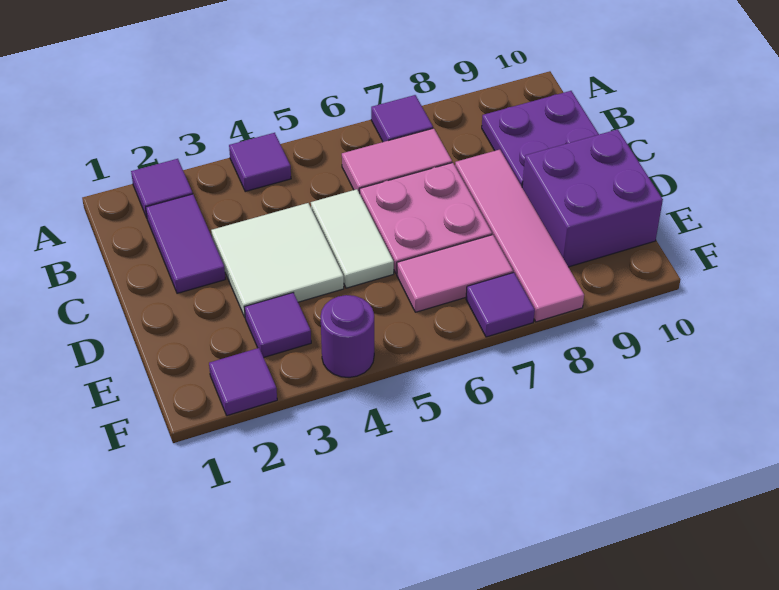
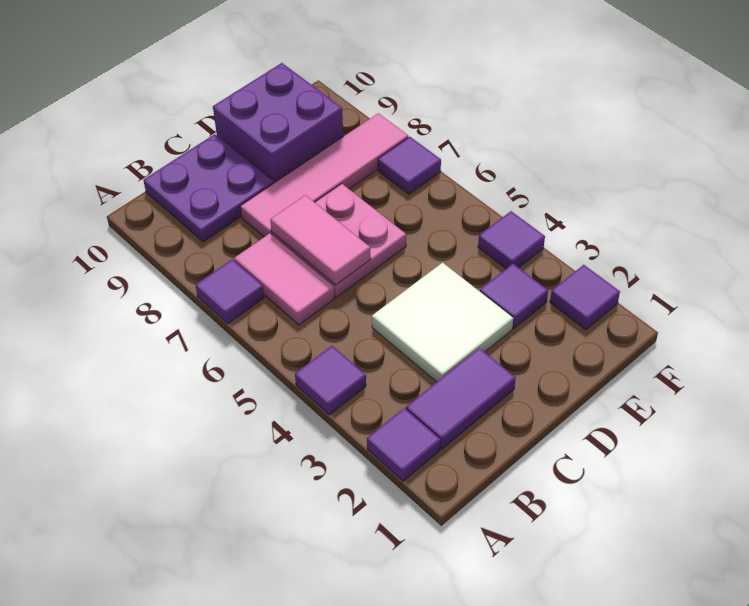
white tile C5:D5 level 1 -> none
pink tile E6:E7 level 1 -> pink tile C6:C7 level 2
purple round brick F4 level 1 -> purple tile F4 level 1

